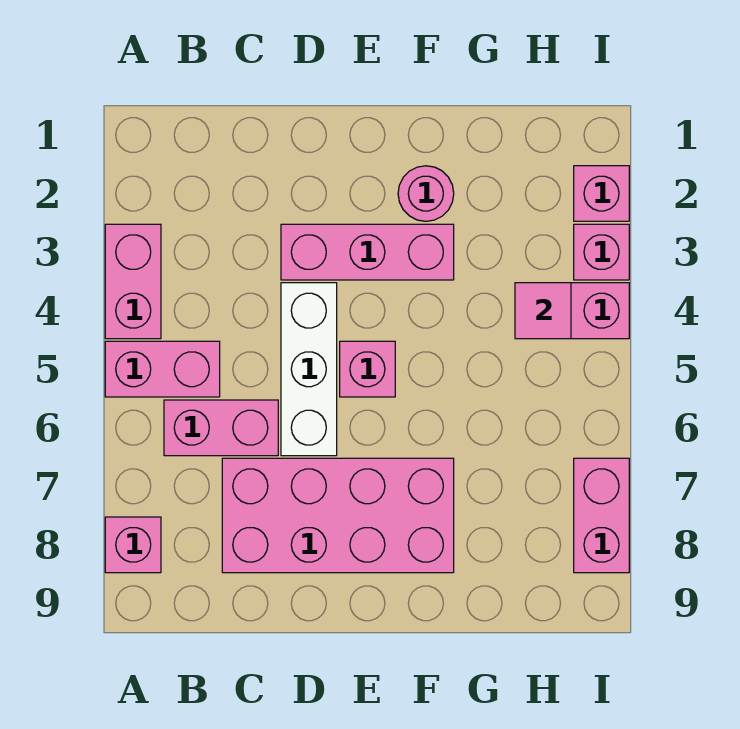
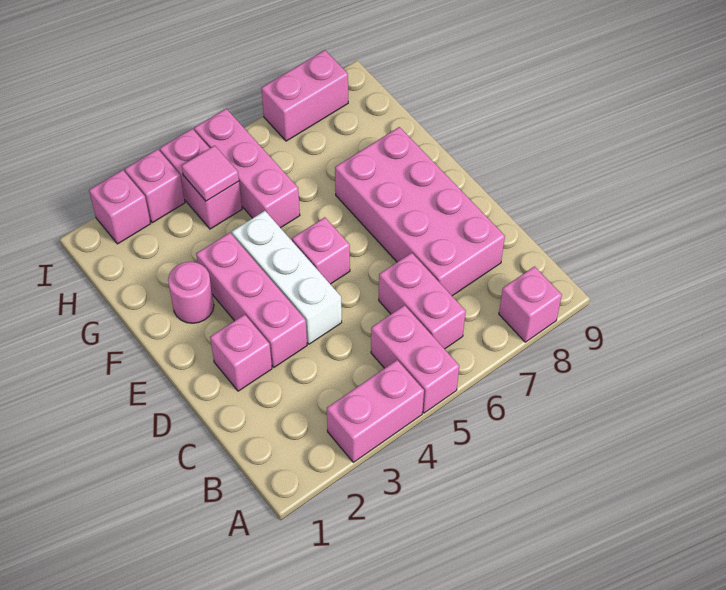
none -> pink brick D2 level 1
white brick D4:D6 level 1 -> white brick D4:F4 level 1
none -> pink brick G5:I5 level 1

